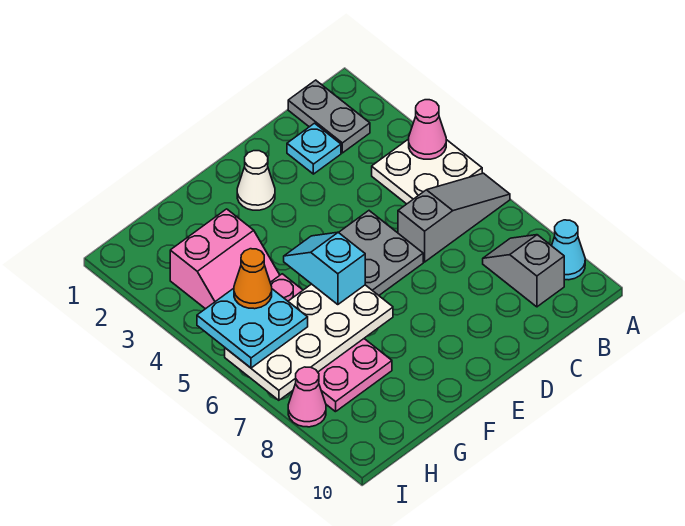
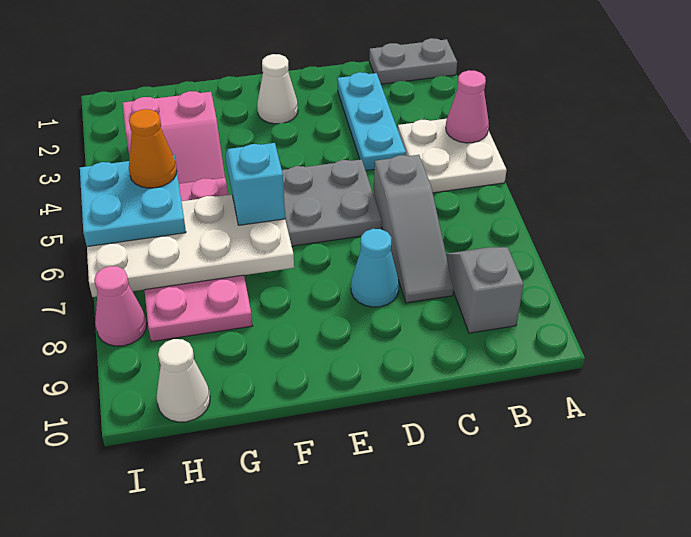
grey slope A6:C6 level 1 top C -> grey slope C6:C8 level 1 top 6
cyan cone A9 level 1 -> cyan cone D8 level 1
grey plate B1:B2 level 1 -> grey plate A1:B1 level 1
cyan plate C2 level 1 -> cyan plate C2:C4 level 1
none -> white cone H10 level 1

